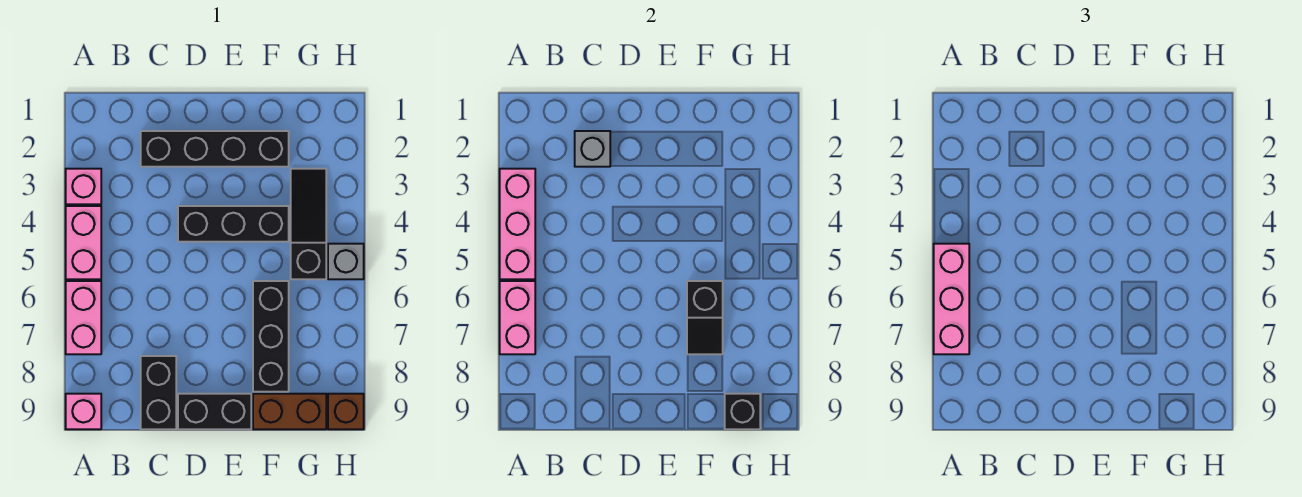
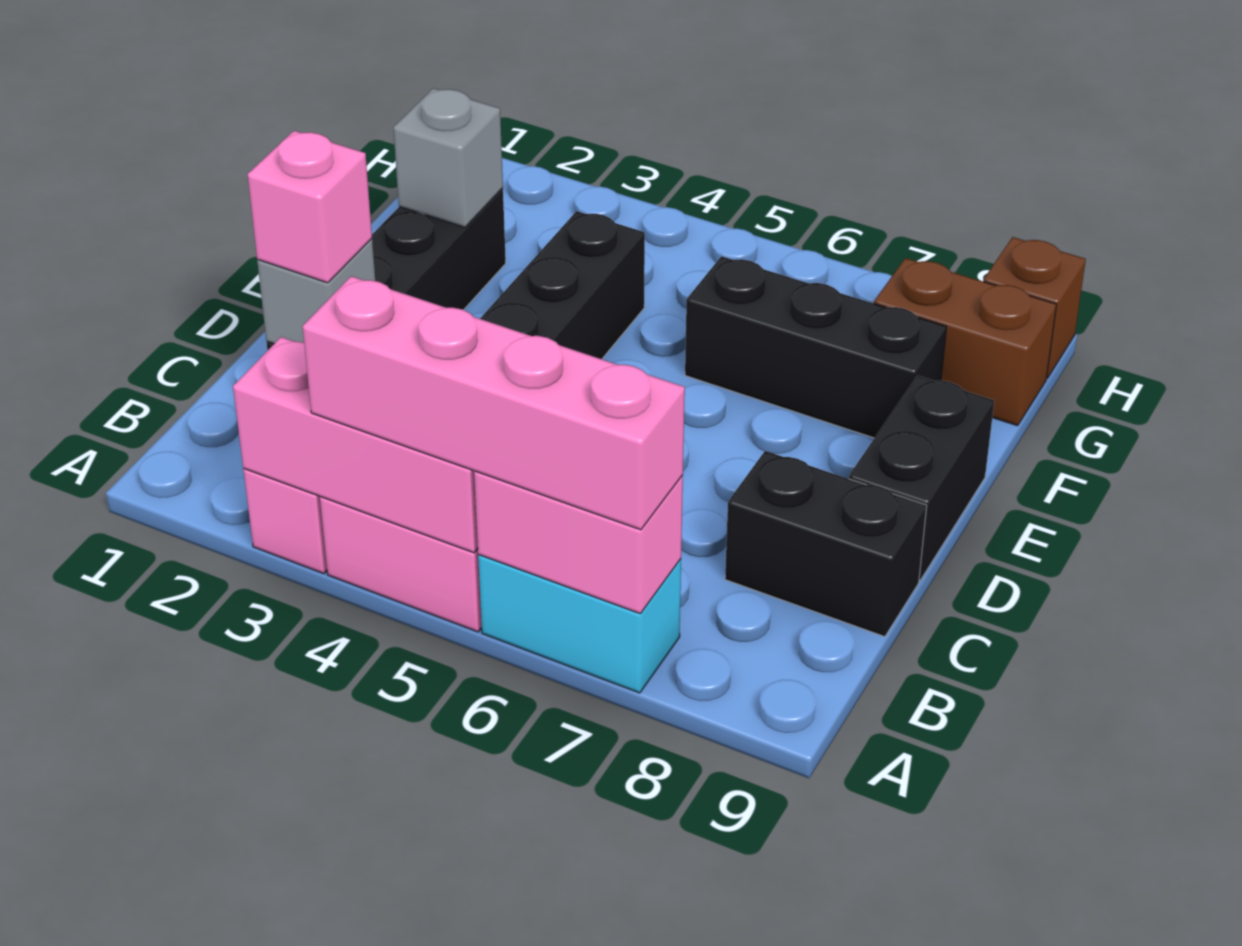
pink brick A5:A7 level 3 -> pink brick A4:A7 level 3
pink brick A6:A7 level 1 -> cyan brick A6:A7 level 1
pink brick A9 level 1 -> pink brick C2 level 3
black slope F6:F7 level 2 top 6 -> none
brown brick F9:G9 level 1 -> brown brick G8:G9 level 1
black slope G3:G5 level 1 top 5 -> none
black brick G9 level 2 -> none
grey brick H5 level 1 -> grey brick F2 level 2

